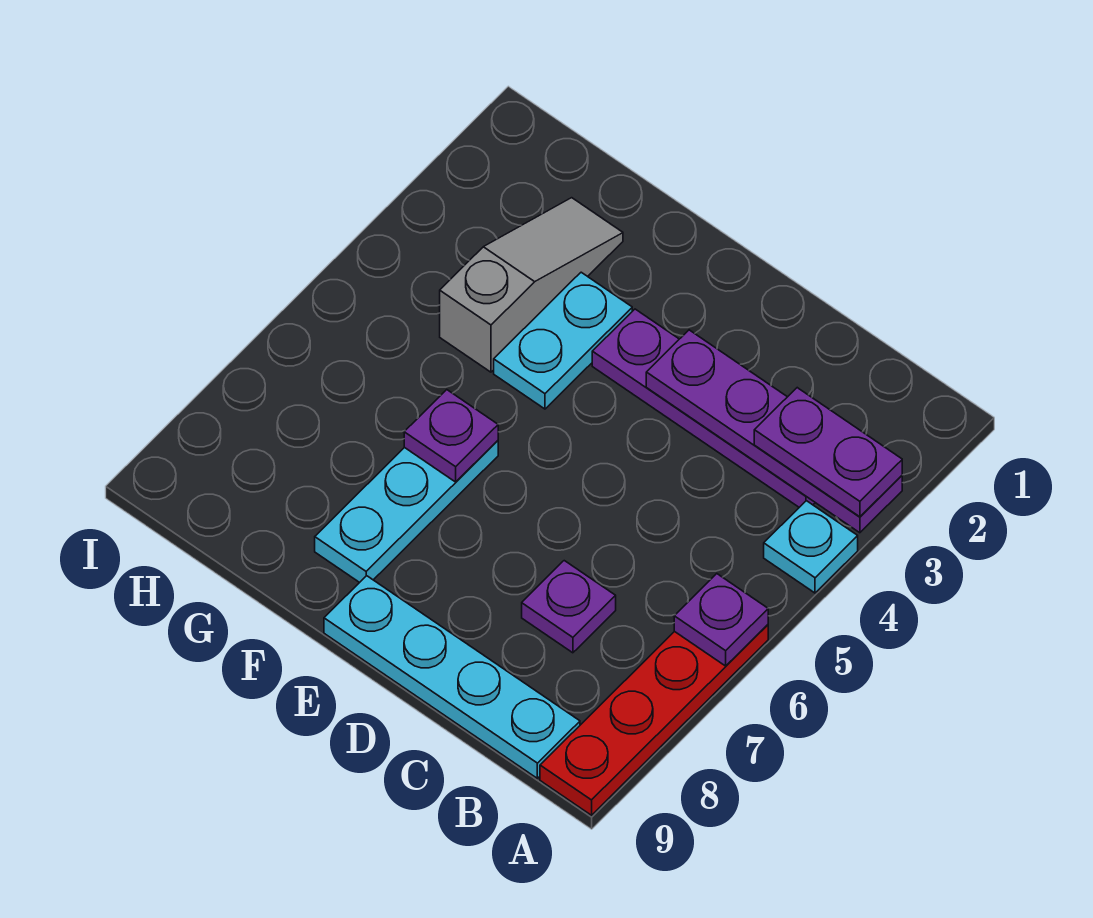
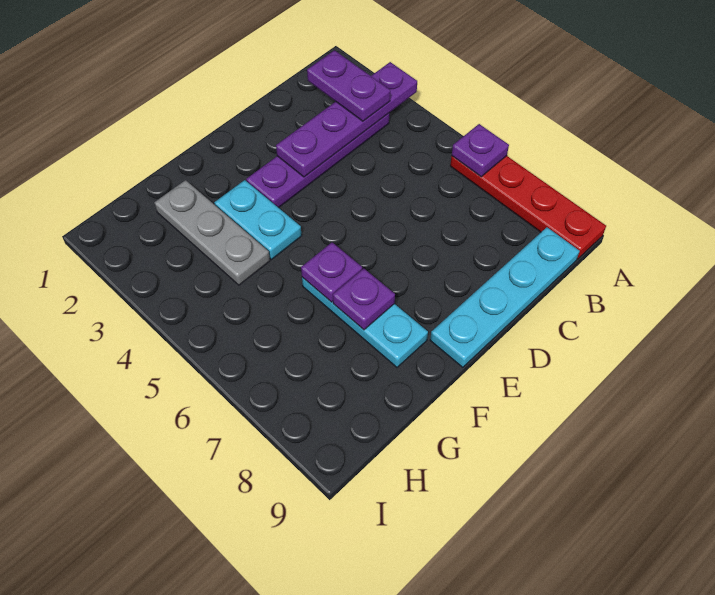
purple plate A3:B3 level 3 -> purple plate B2:B3 level 3
cyan plate A4 level 1 -> none
purple plate C7 level 1 -> purple plate F7 level 2
grey slope G2:G4 level 1 top 4 -> grey plate G2:G4 level 1

